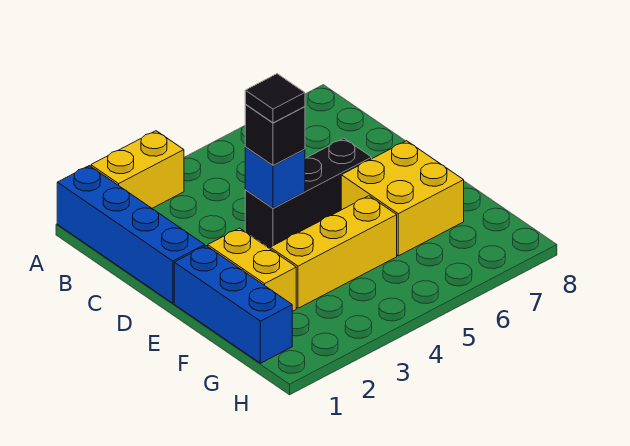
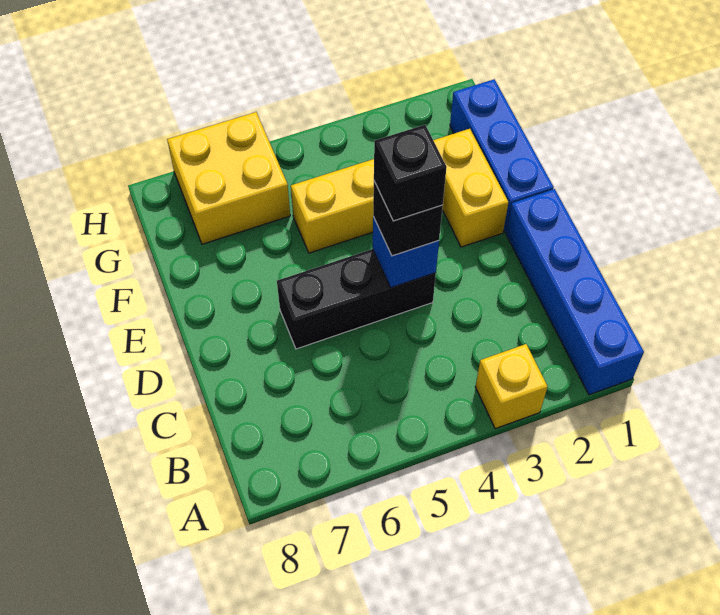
yellow brick A2:A3 level 1 -> yellow brick A3 level 1
black tile D4 level 4 -> black brick D4 level 4
yellow brick E6:F7 level 1 -> yellow brick G6:H7 level 1

